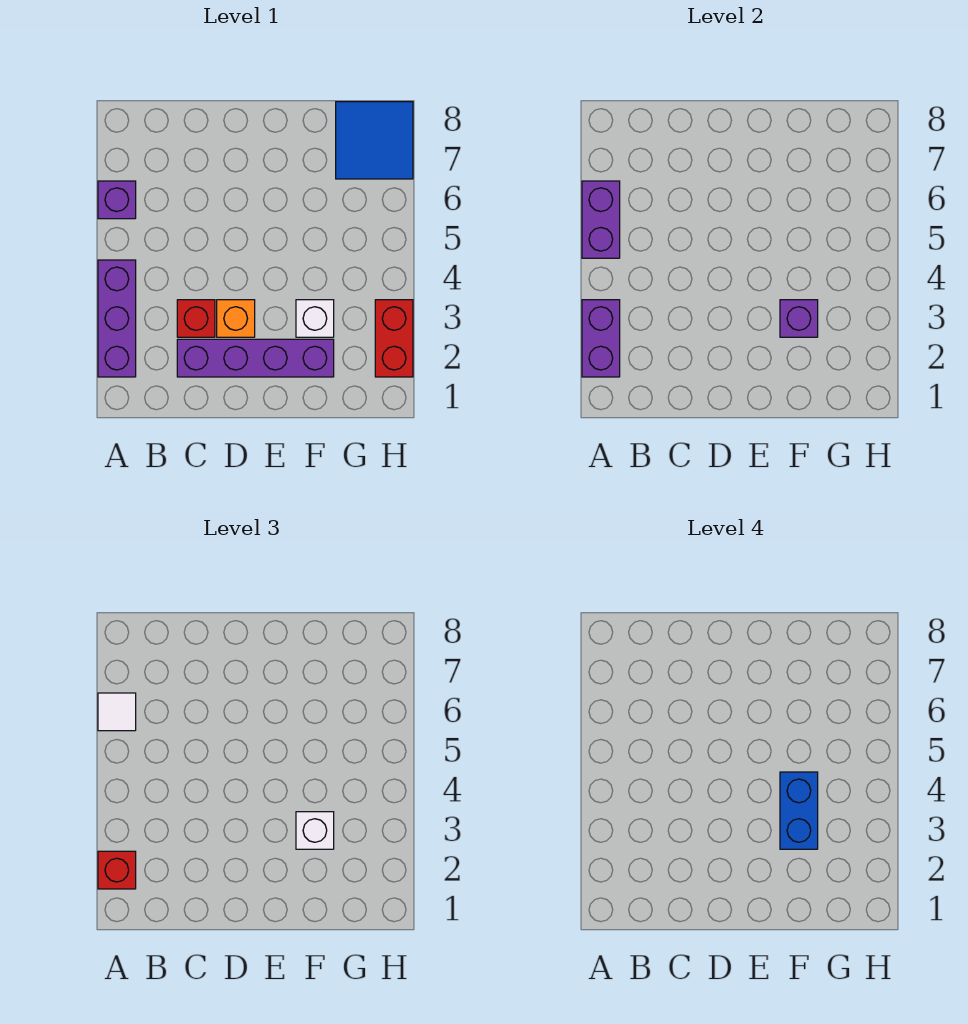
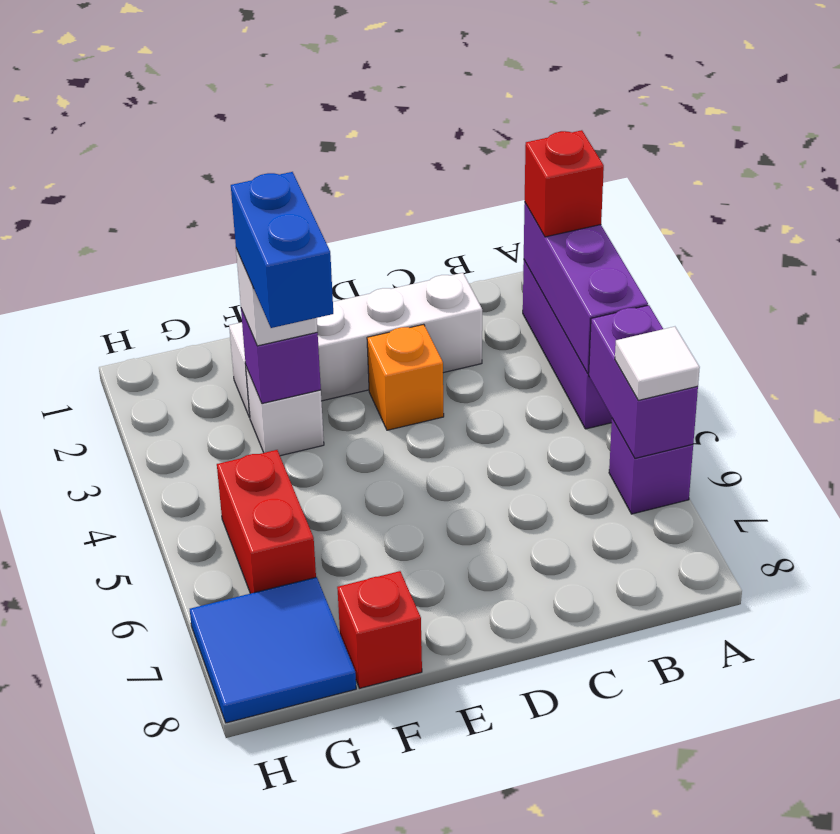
purple brick A2:A3 level 2 -> purple brick A2:A4 level 2
purple brick C2:F2 level 1 -> white brick C2:F2 level 1
red brick C3 level 1 -> red brick F8 level 1
red brick H2:H3 level 1 -> red brick G5:G6 level 1

